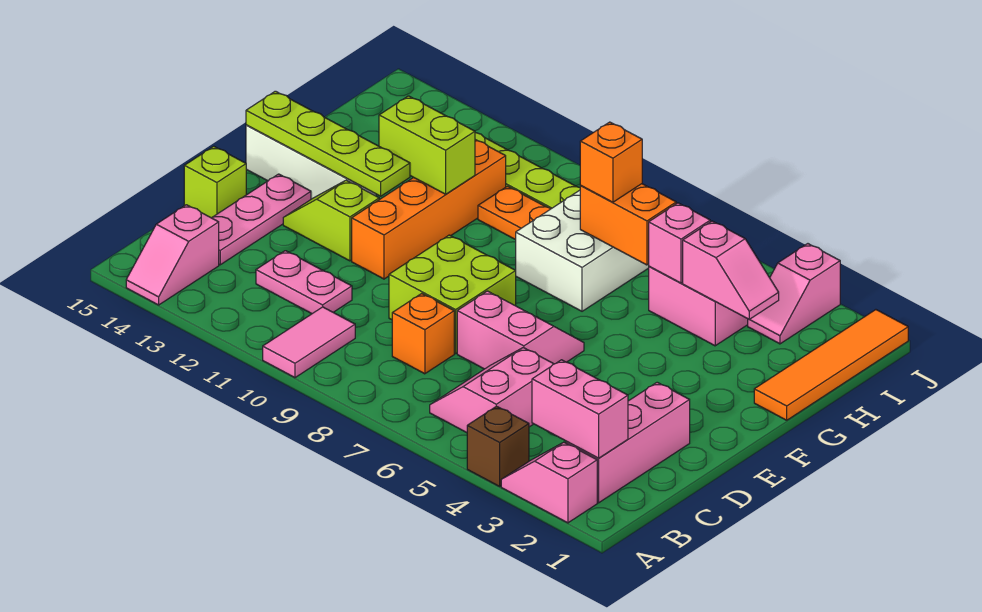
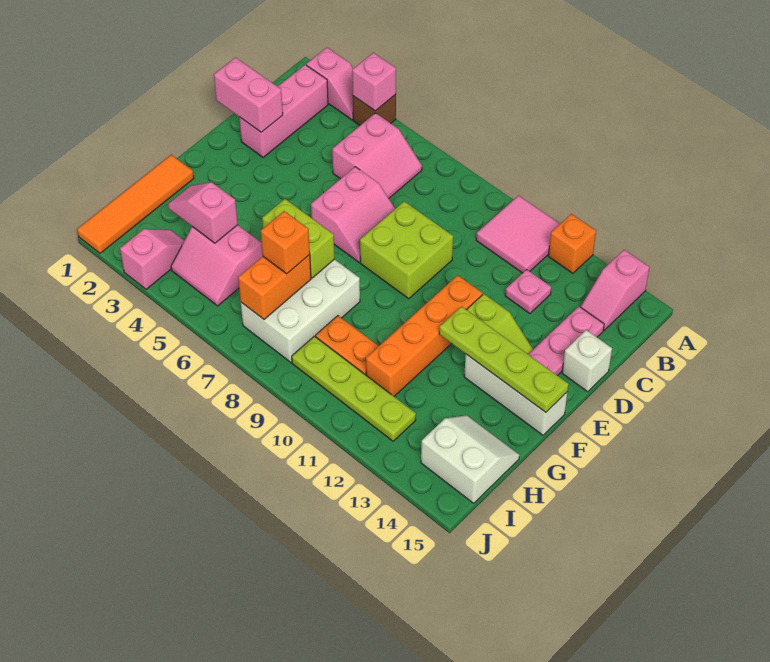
pink tile A10:B10 level 1 -> pink tile A10:B11 level 1
pink slope A14:B14 level 1 top B -> pink slope A14:B14 level 1 top A
pink brick B2:B3 level 2 -> pink brick D1:D2 level 2
orange brick C8 level 1 -> orange brick A12 level 1
pink plate C11:C12 level 1 -> pink plate C12 level 1
pink slope D6:E7 level 1 top D -> pink slope D6:E7 level 1 top 6
lime brick D15 level 1 -> white brick D15 level 1
lime brick G11:G12 level 2 -> lime brick G6:G7 level 2
pink brick H5 level 2 -> pink brick A4 level 2
orange brick H6:H7 level 2 -> orange brick H7:I7 level 2
none -> white slope H14:I15 level 1 top I

